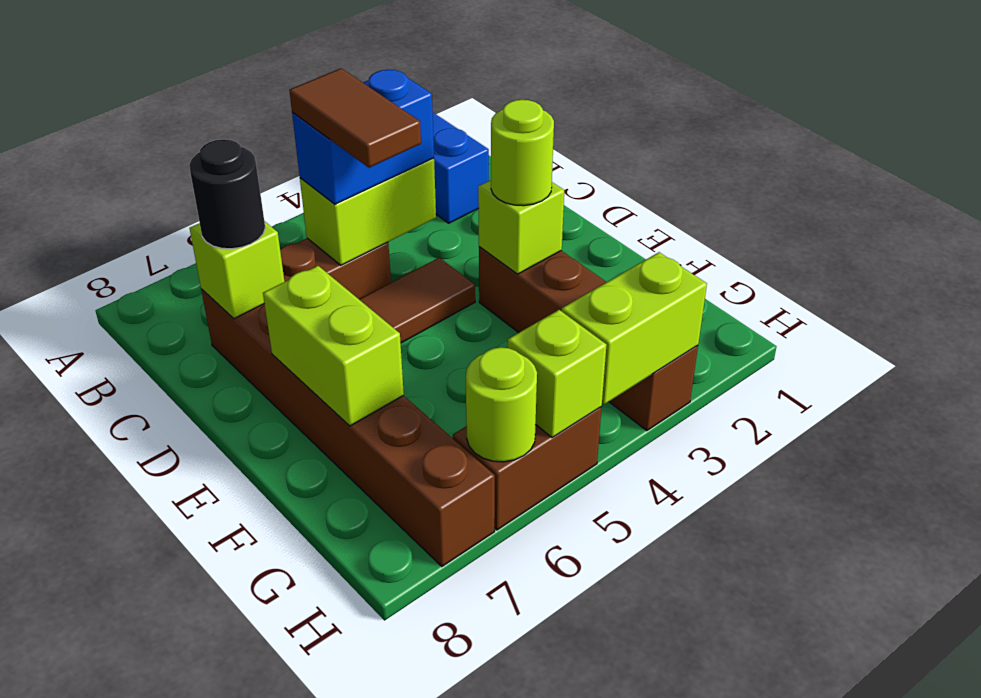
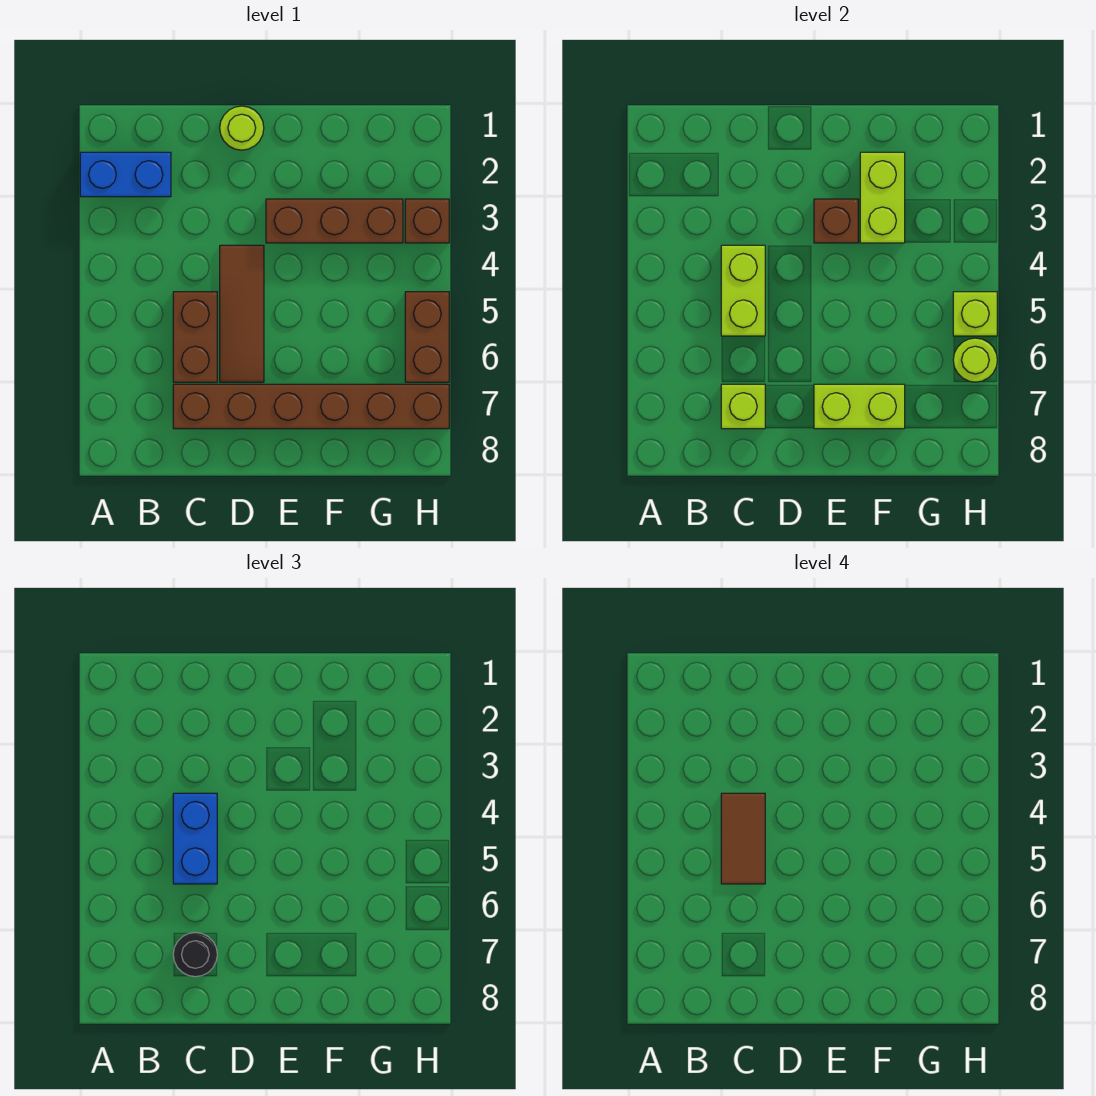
brown tile C5:D5 level 4 -> brown tile C4:C5 level 4
lime brick E3 level 2 -> brown brick E3 level 2
lime round brick E3 level 3 -> lime round brick D1 level 1
lime brick H3:H4 level 2 -> lime brick F2:F3 level 2

